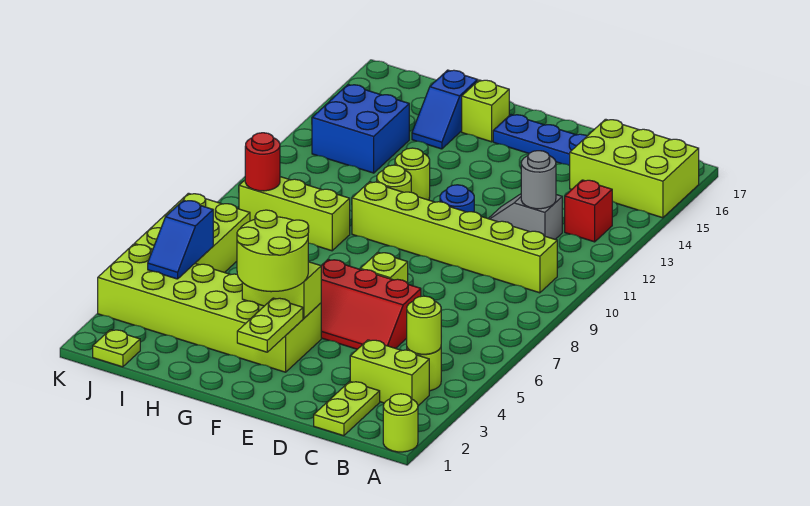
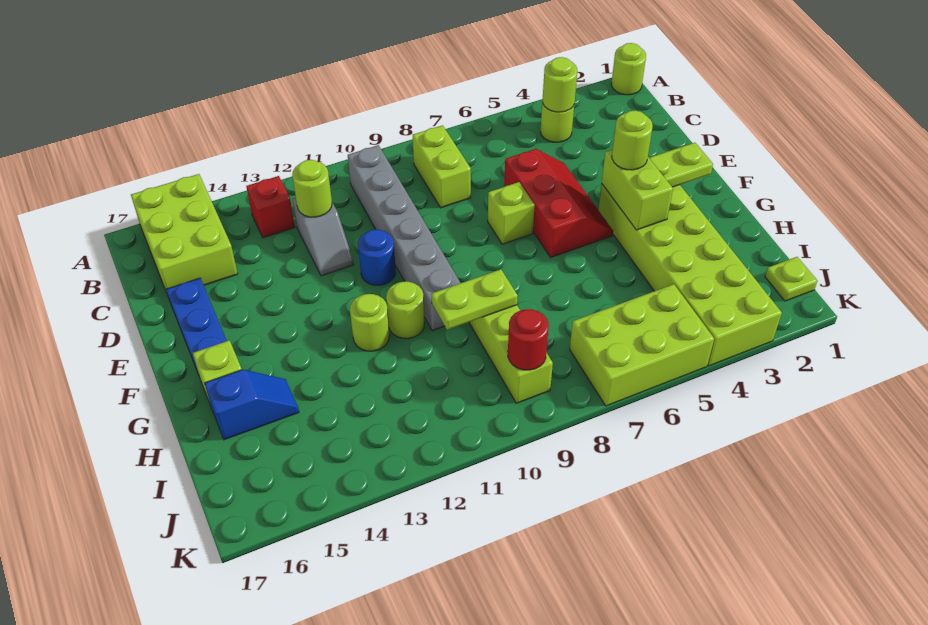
lime brick B3:C3 level 1 -> lime brick B8:C8 level 1
lime brick B10:G10 level 1 -> grey brick B10:G10 level 1
lime plate C1:C2 level 1 -> lime plate H9:H10 level 2
grey round brick C12 level 2 -> lime round brick C12 level 2
lime round brick F3:G4 level 3 -> lime round brick F4 level 3
blue brick I13:J14 level 1 -> none
blue slope J4:J5 level 2 top 5 -> none

